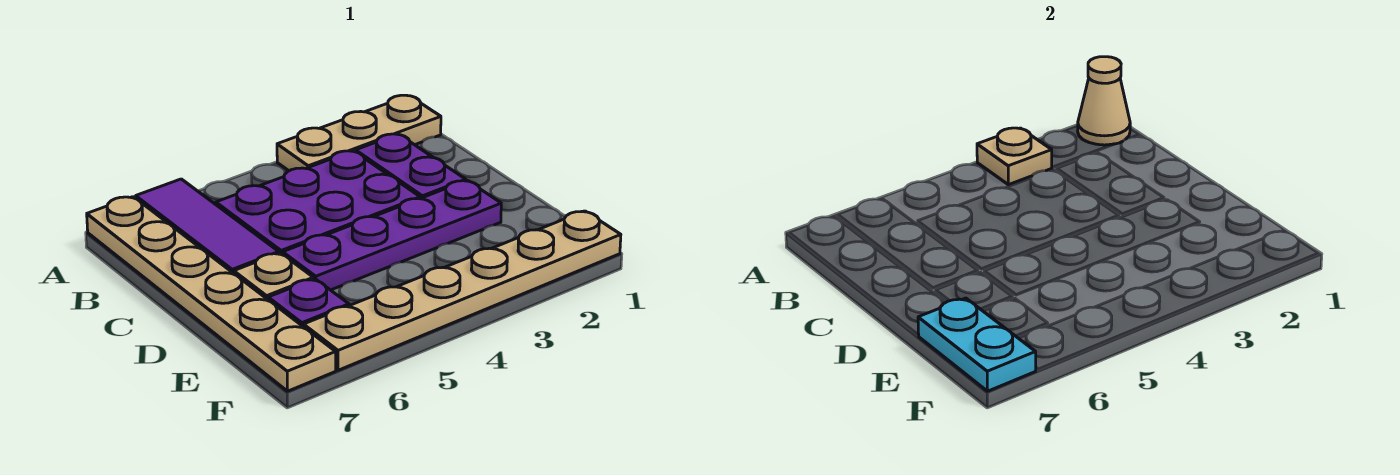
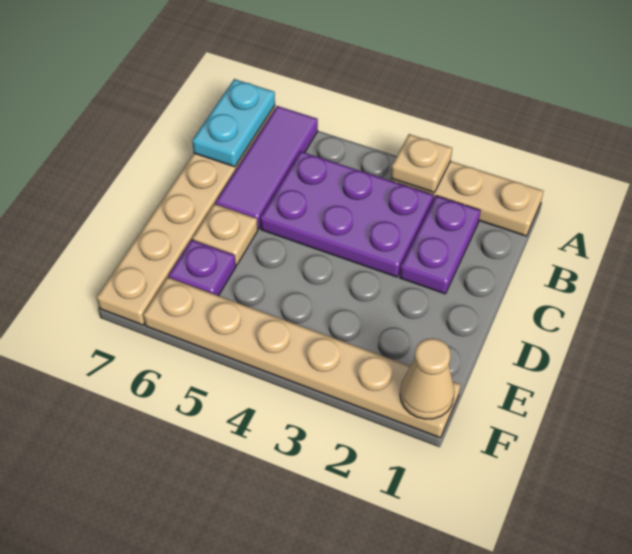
tan cone A1 level 2 -> tan cone F1 level 2
purple plate D2:D5 level 1 -> none
cyan plate E7:F7 level 2 -> cyan plate A7:B7 level 2

